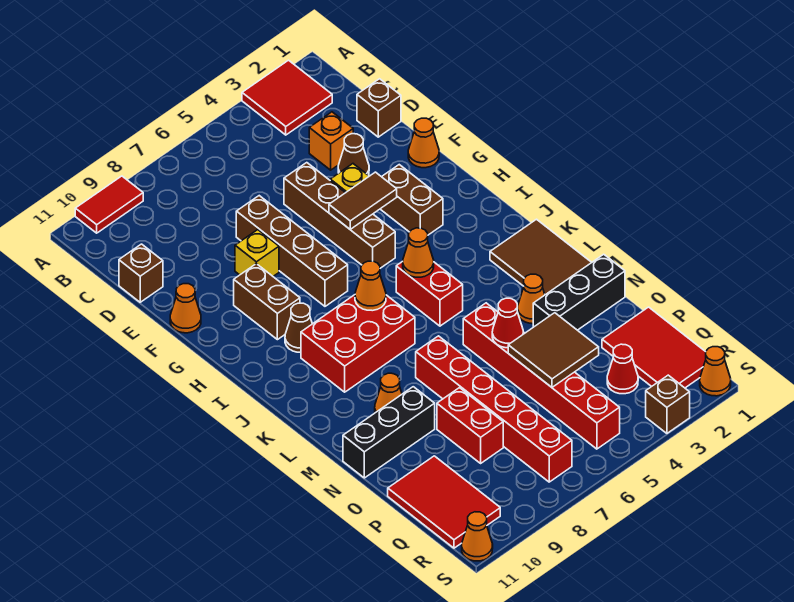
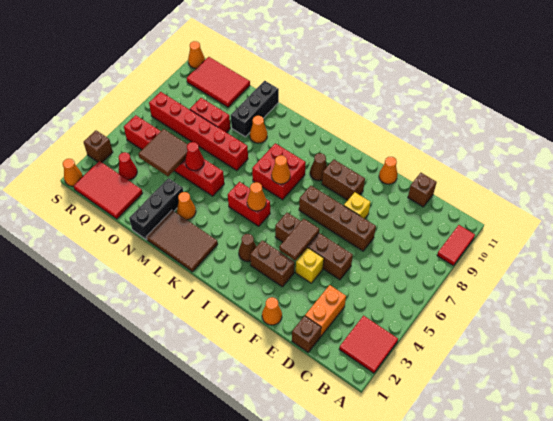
orange brick D3 level 1 -> orange brick D2:D3 level 1
brown cone E3 level 1 -> brown cone I3 level 1
red brick J7:K9 level 1 -> red brick J7:K8 level 1

